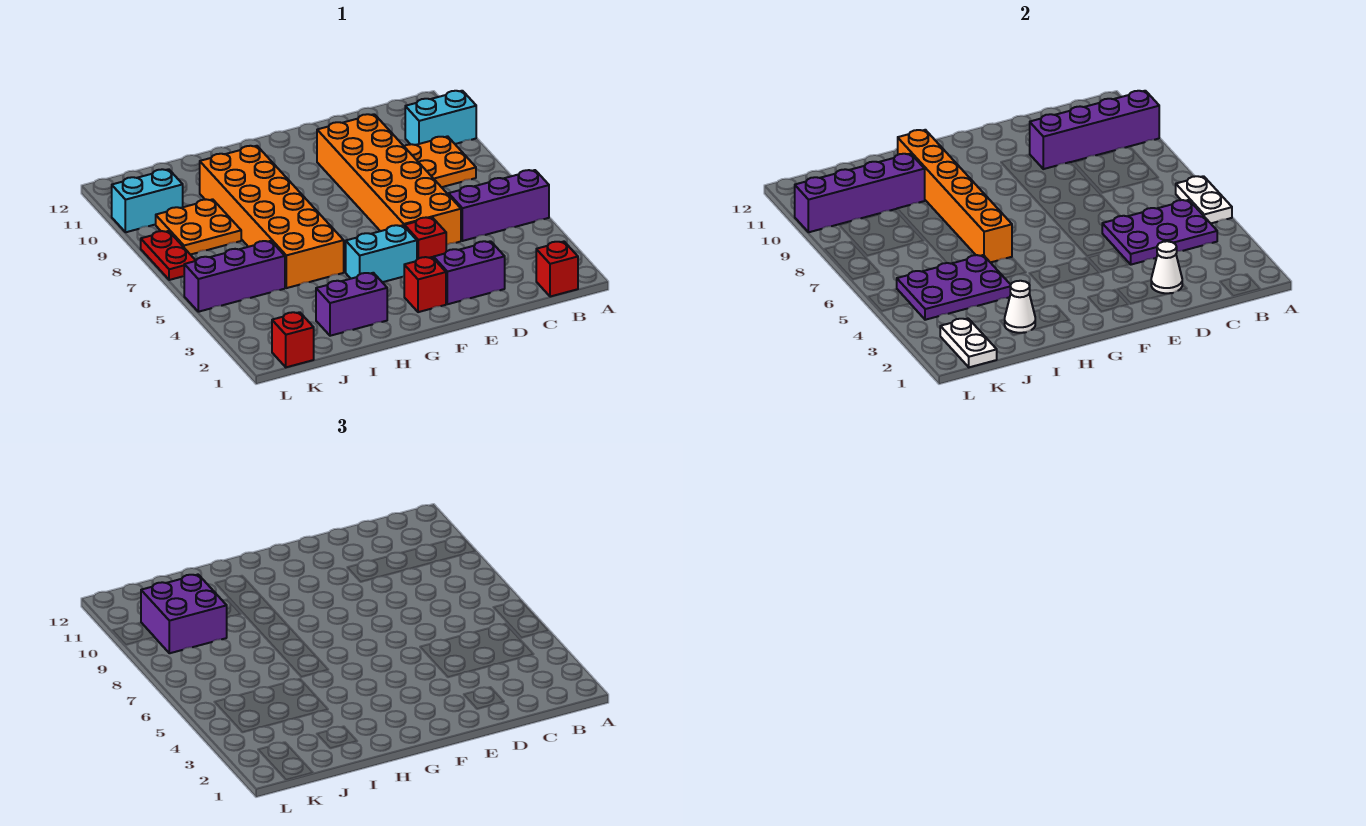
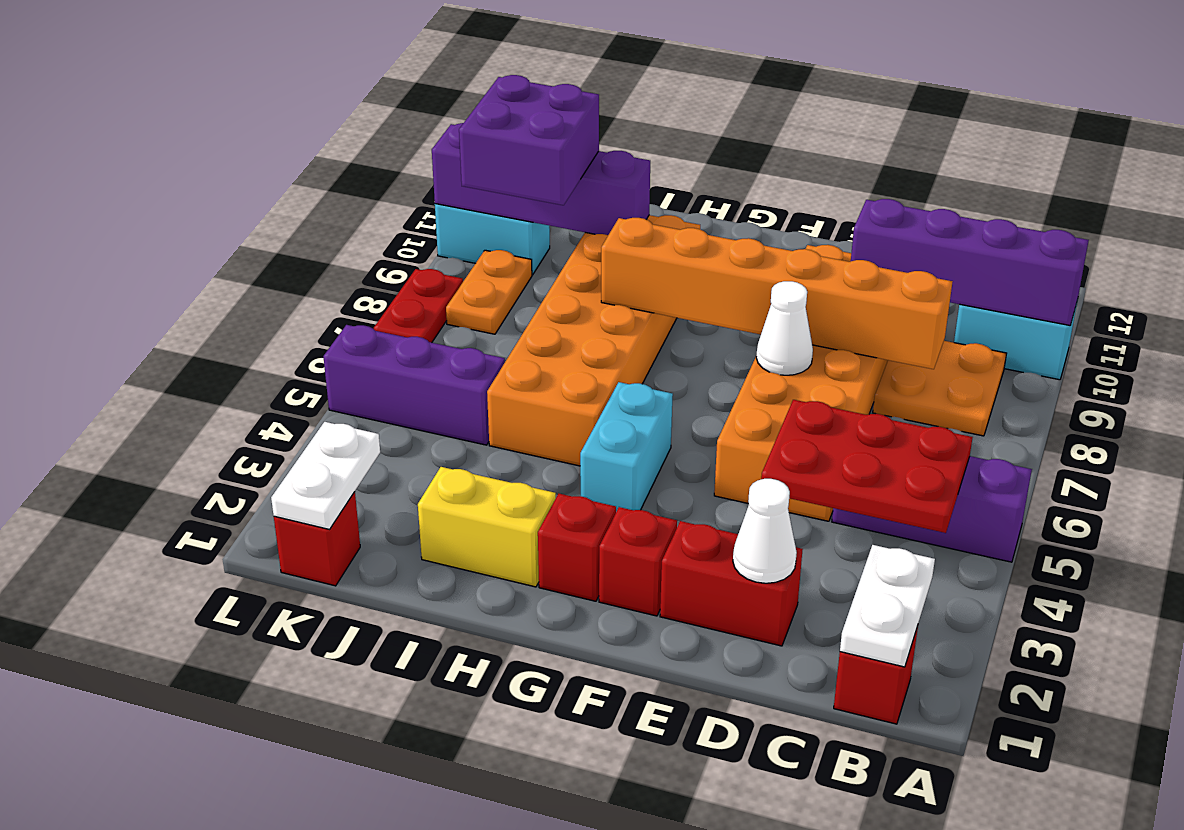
white plate A5:A6 level 2 -> white plate B1:B2 level 2
purple plate B4:D5 level 2 -> red plate B4:D5 level 2
purple brick D2:E2 level 1 -> red brick D2:E2 level 1
red brick E4 level 1 -> red brick G2 level 1
cyan brick F4:G4 level 1 -> cyan brick G4:G5 level 1
purple brick H2:I2 level 1 -> yellow brick H2:I2 level 1
orange brick H6:H11 level 2 -> orange brick C8:H8 level 2
white cone I2 level 2 -> white cone E7 level 2
purple plate I4:K5 level 2 -> none
orange plate J8:K9 level 1 -> orange plate K8:K9 level 1

